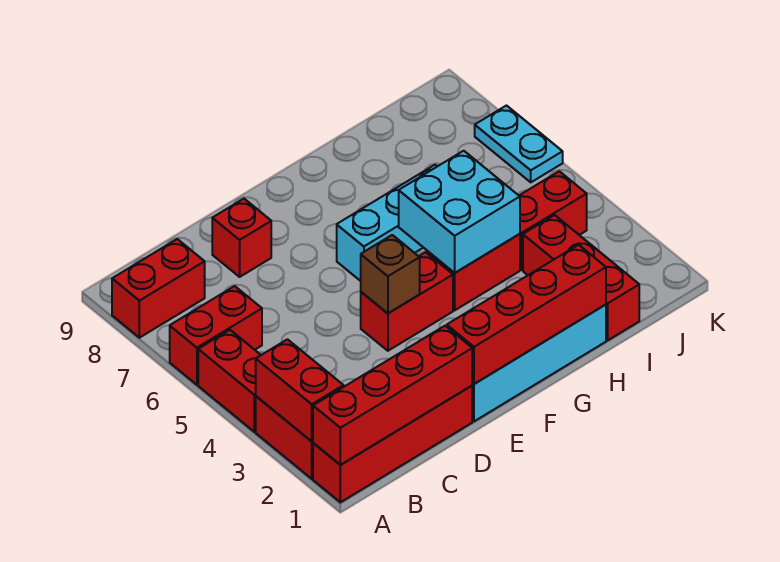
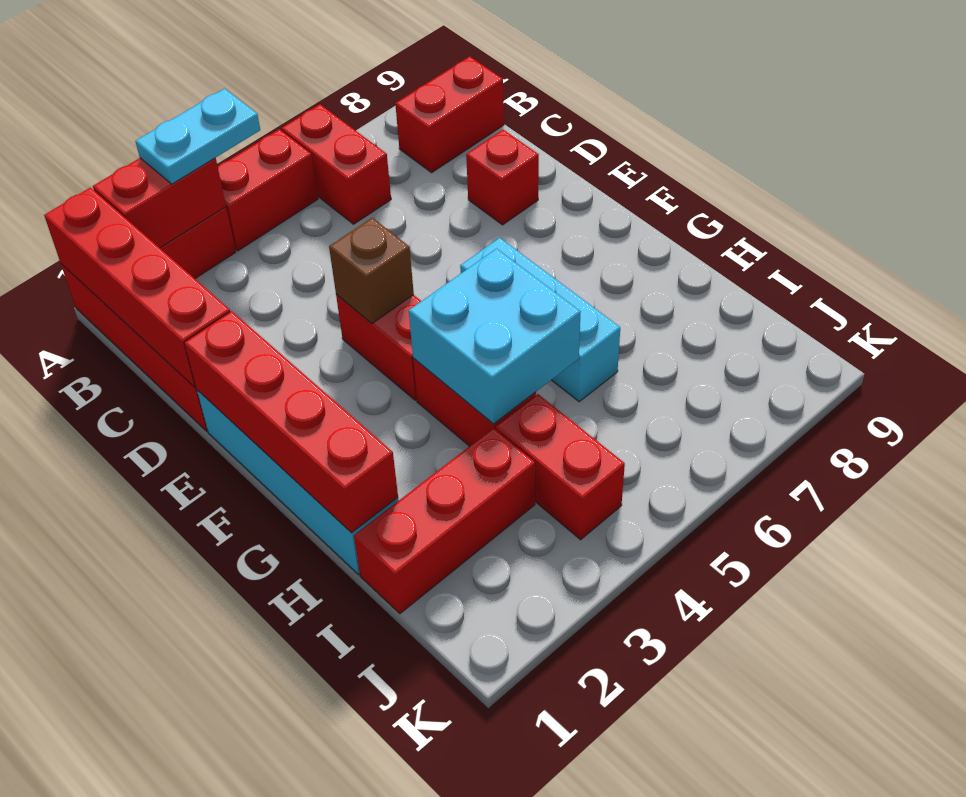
red brick A8:B8 level 1 -> red brick B8:B9 level 1
cyan plate K6:K7 level 1 -> cyan plate A3:A4 level 3

